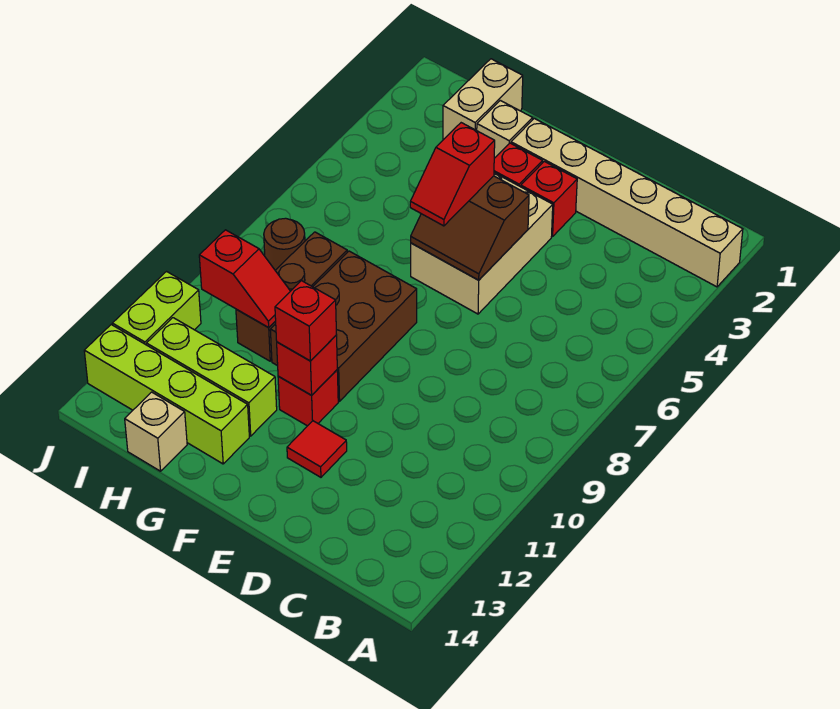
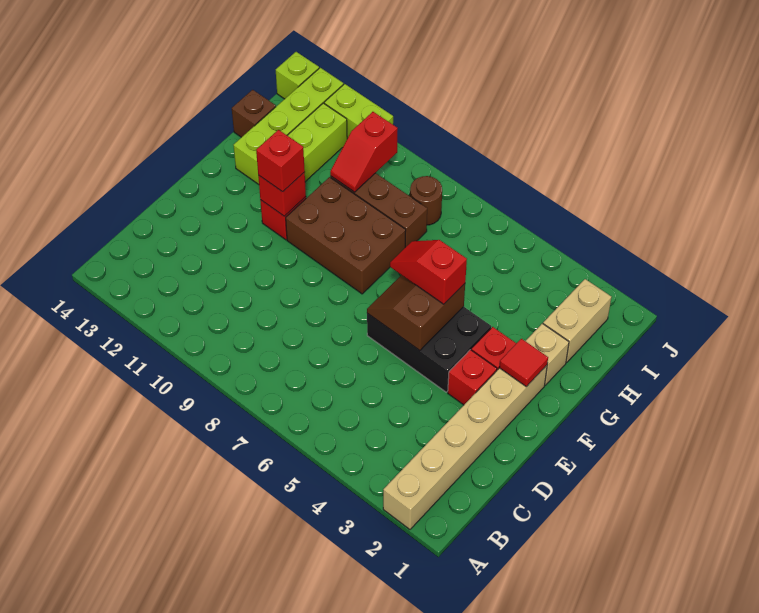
tan brick E4:F6 level 1 -> black brick E4:F6 level 1
red tile E12 level 1 -> red tile F2 level 2
tan brick H1:H2 level 1 -> tan brick H2:I2 level 1
tan brick H14 level 1 -> brown brick H14 level 1
none -> lime brick J14 level 1

